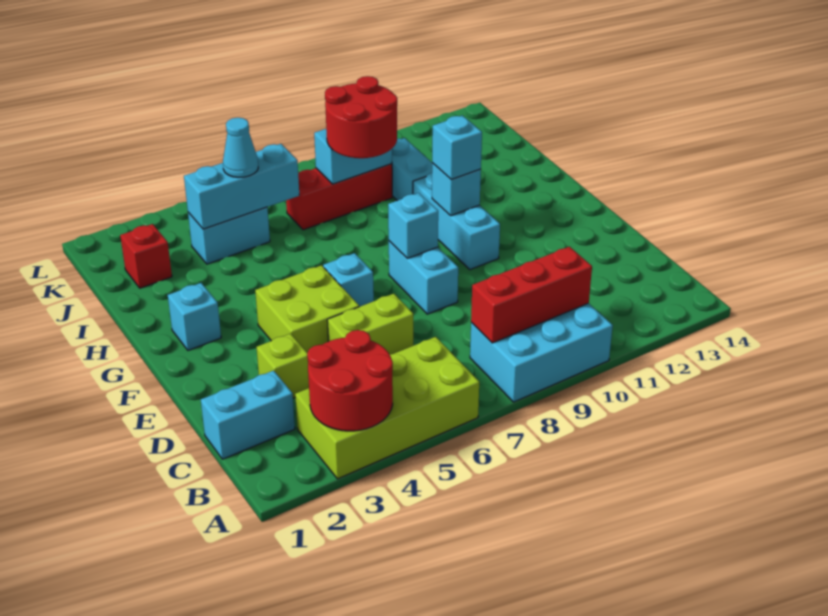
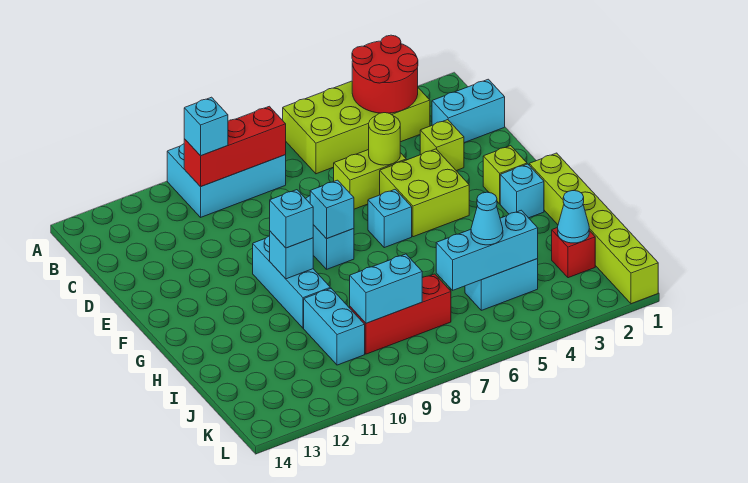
none -> cyan brick B10 level 3
none -> lime round brick D5 level 2
none -> lime brick F2 level 1
none -> lime brick G1:L1 level 1
red round brick I8:J9 level 3 -> none
none -> cyan cone J2 level 2

